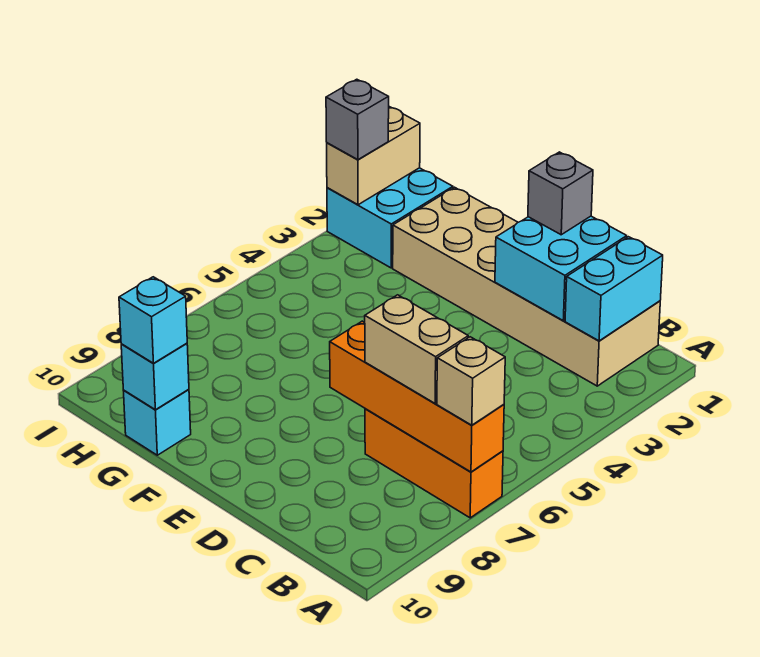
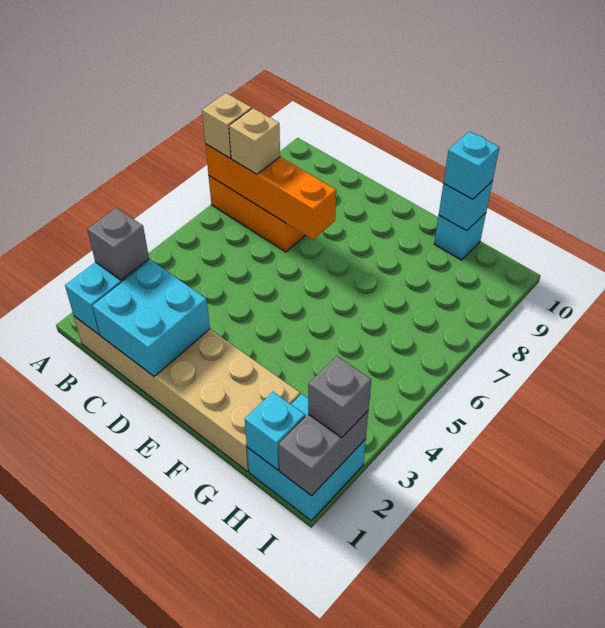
tan brick B7:C7 level 3 -> tan brick B7 level 3
grey brick D1 level 3 -> grey brick B2 level 3
none -> cyan brick H1 level 2
tan brick I1:I2 level 2 -> grey brick I1:I2 level 2

